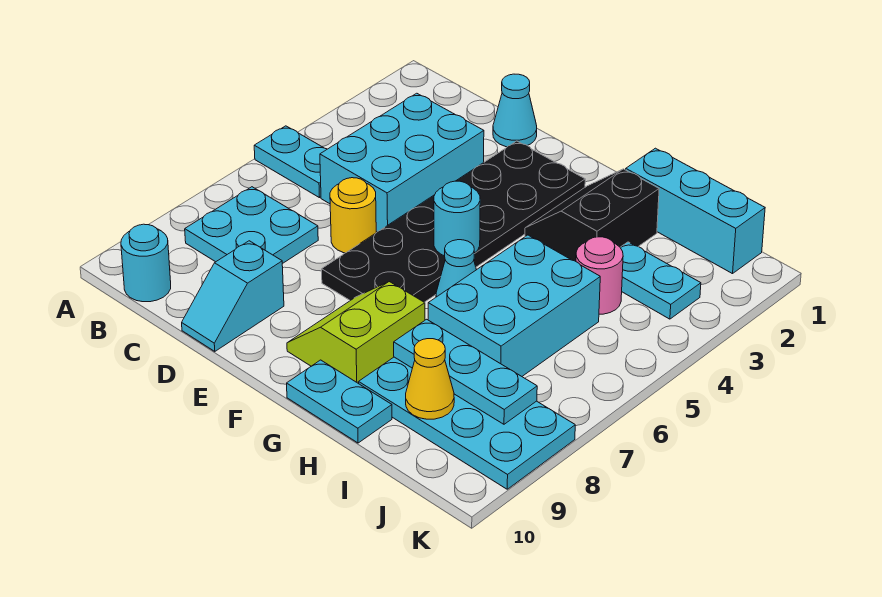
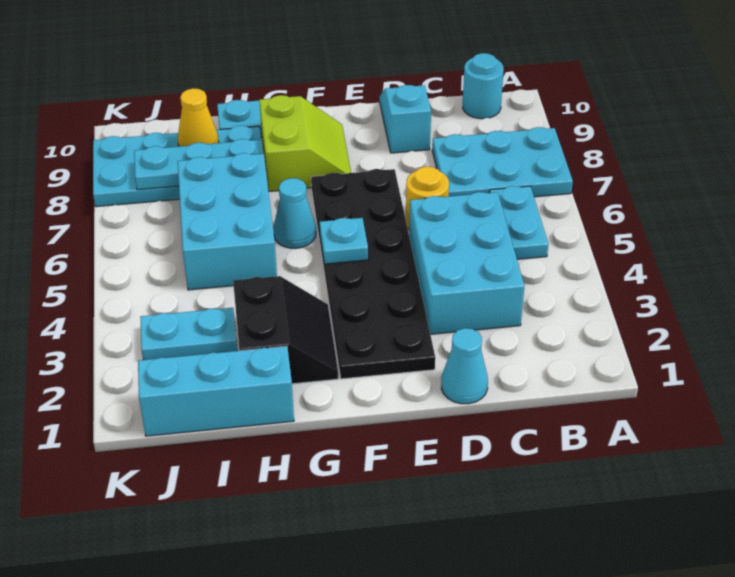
cyan plate A5:B5 level 1 -> cyan plate B5:B6 level 1
cyan plate B7:C8 level 1 -> cyan plate A7:C8 level 1
cyan round brick F5 level 2 -> cyan plate F5 level 2
pink round brick I4 level 1 -> none

